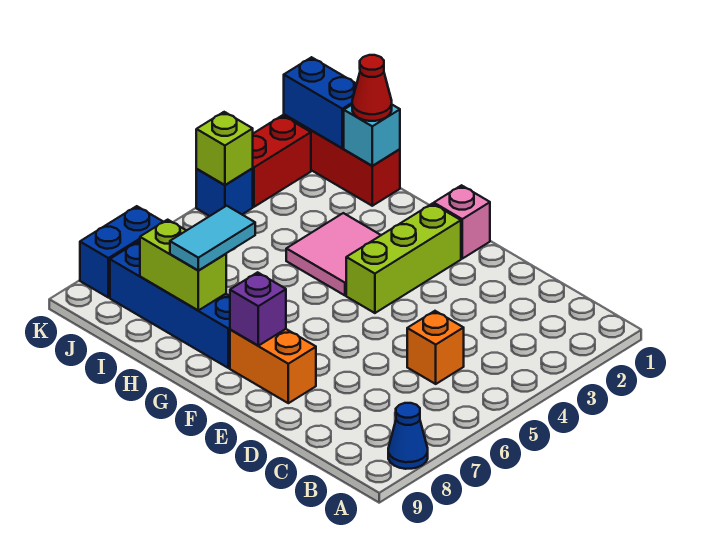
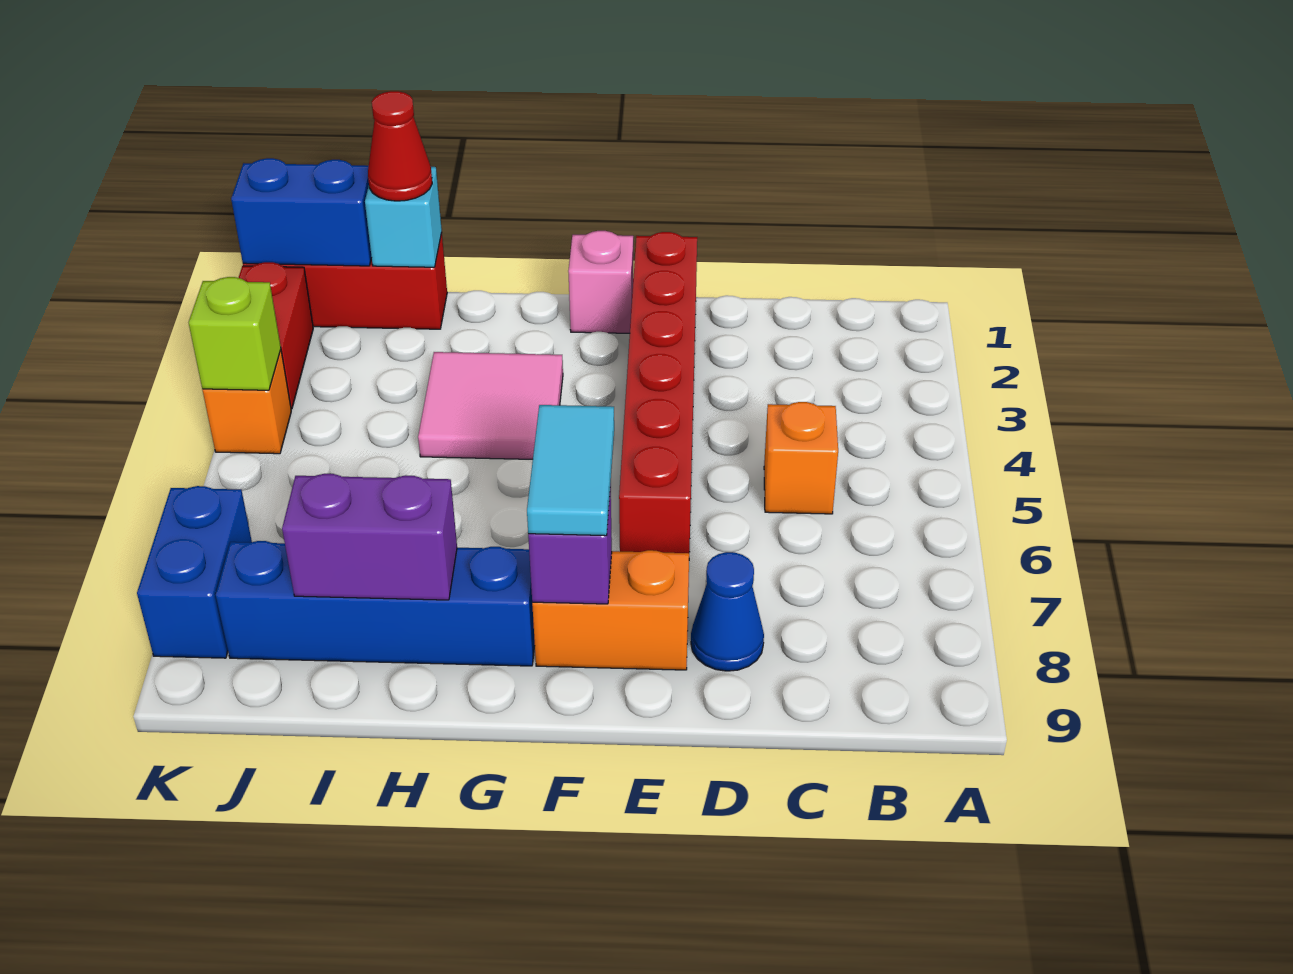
blue cone A8 level 1 -> blue cone D8 level 1
none -> red brick E1:E6 level 1
lime brick F2:F4 level 1 -> none
cyan tile H7:H8 level 3 -> cyan tile F7:F8 level 3
lime brick H8:I8 level 2 -> purple brick H8:I8 level 2
blue brick K4 level 1 -> orange brick K4 level 1

